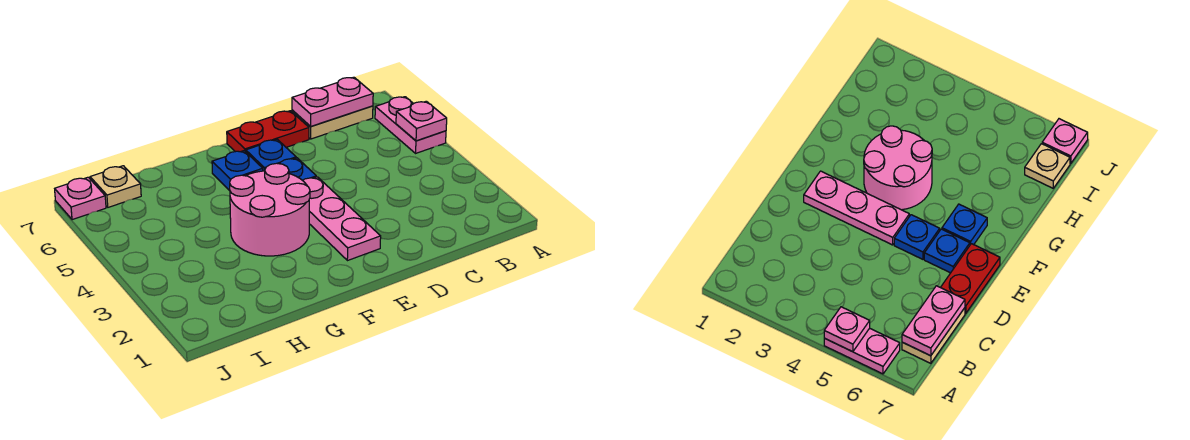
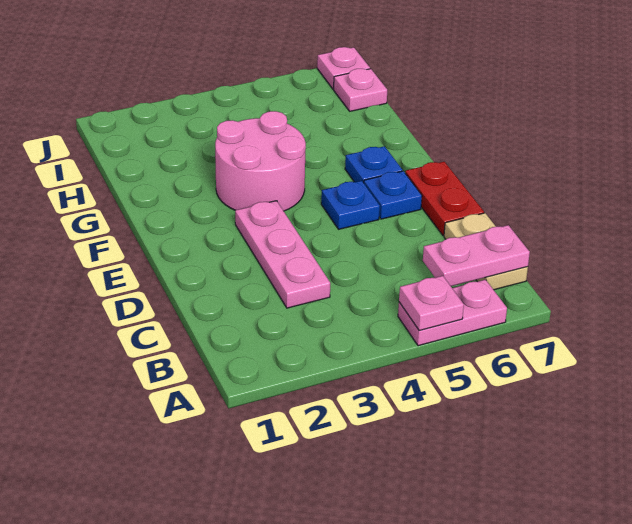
pink plate B7:C7 level 2 -> pink plate B6:B7 level 2
pink plate E2:E4 level 1 -> pink plate C3:E3 level 1
tan plate I7 level 1 -> pink plate I7 level 1

